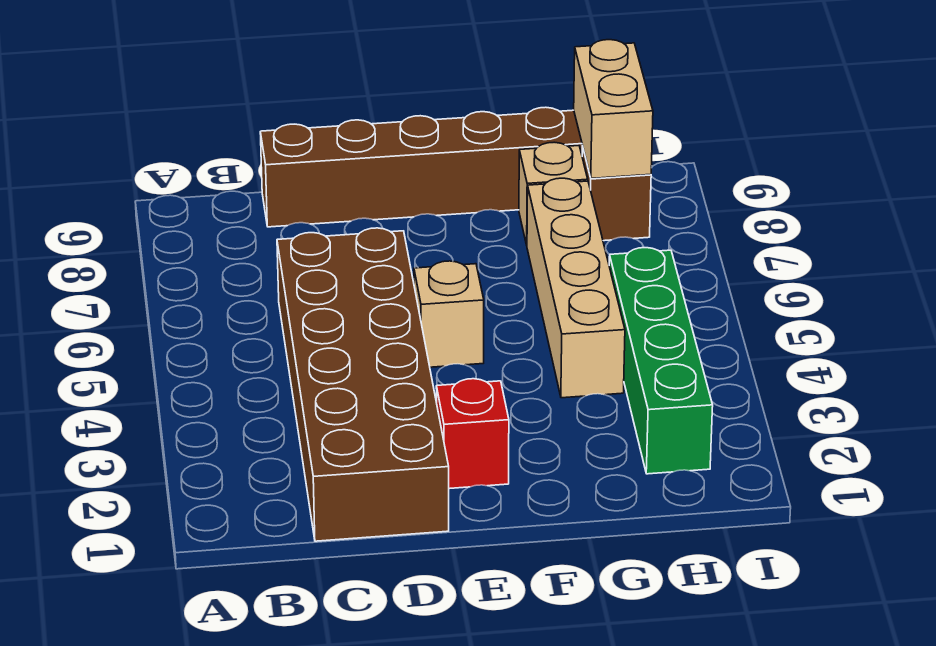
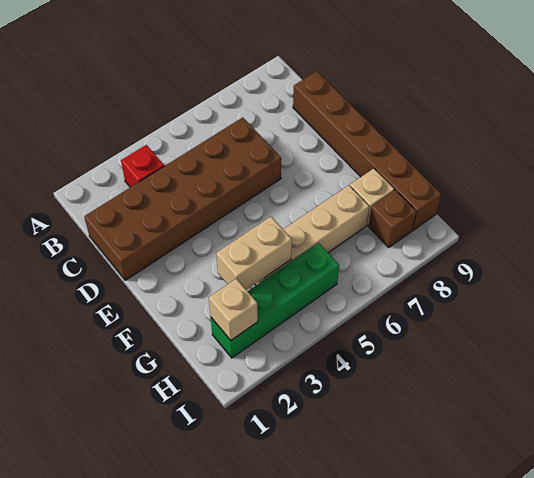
red brick E2 level 1 -> red brick B3 level 1
tan brick E5 level 1 -> tan brick H2 level 2
tan brick H8:H9 level 2 -> tan brick G3:G4 level 2

